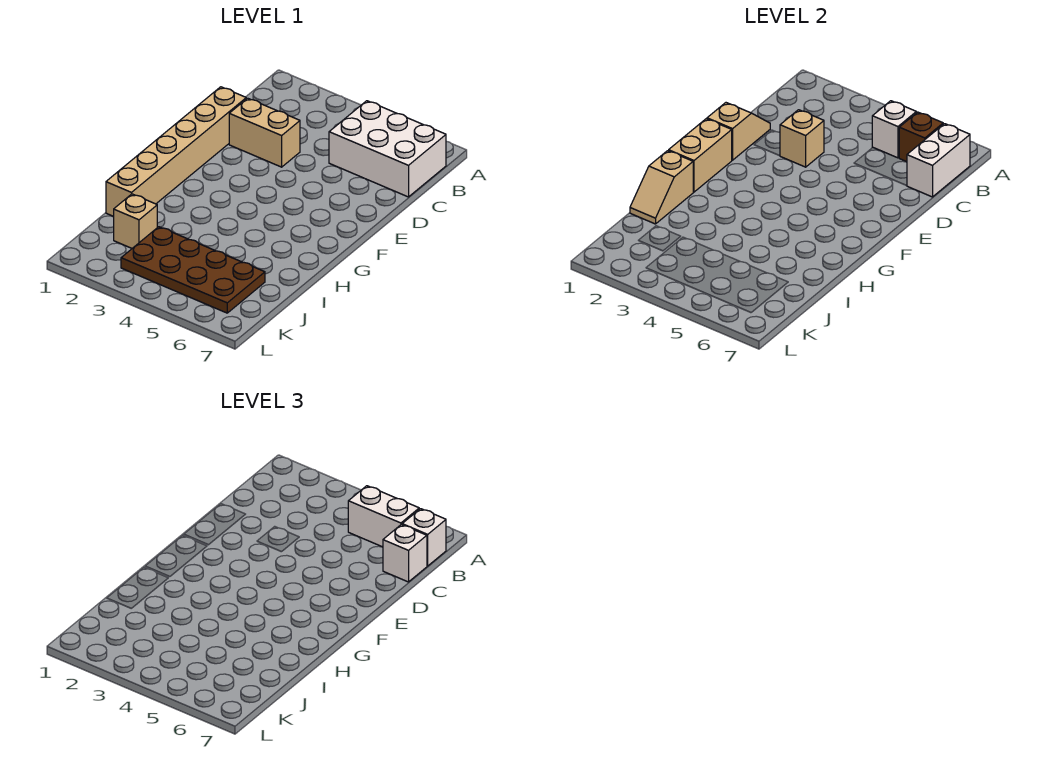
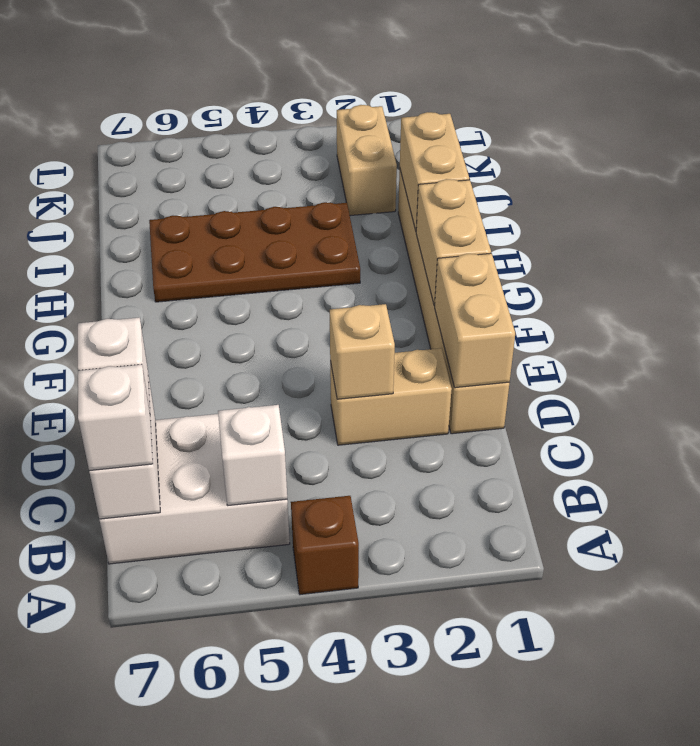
white brick B5:B6 level 3 -> none
brown brick B6 level 2 -> brown brick A4 level 1
tan slope D1:E1 level 2 top E -> tan brick D1:E1 level 2
tan slope H1:I1 level 2 top H -> tan brick H1:I1 level 2
tan brick J2 level 1 -> tan brick J2:K2 level 1
brown plate J3:K6 level 1 -> brown plate H3:I6 level 1

